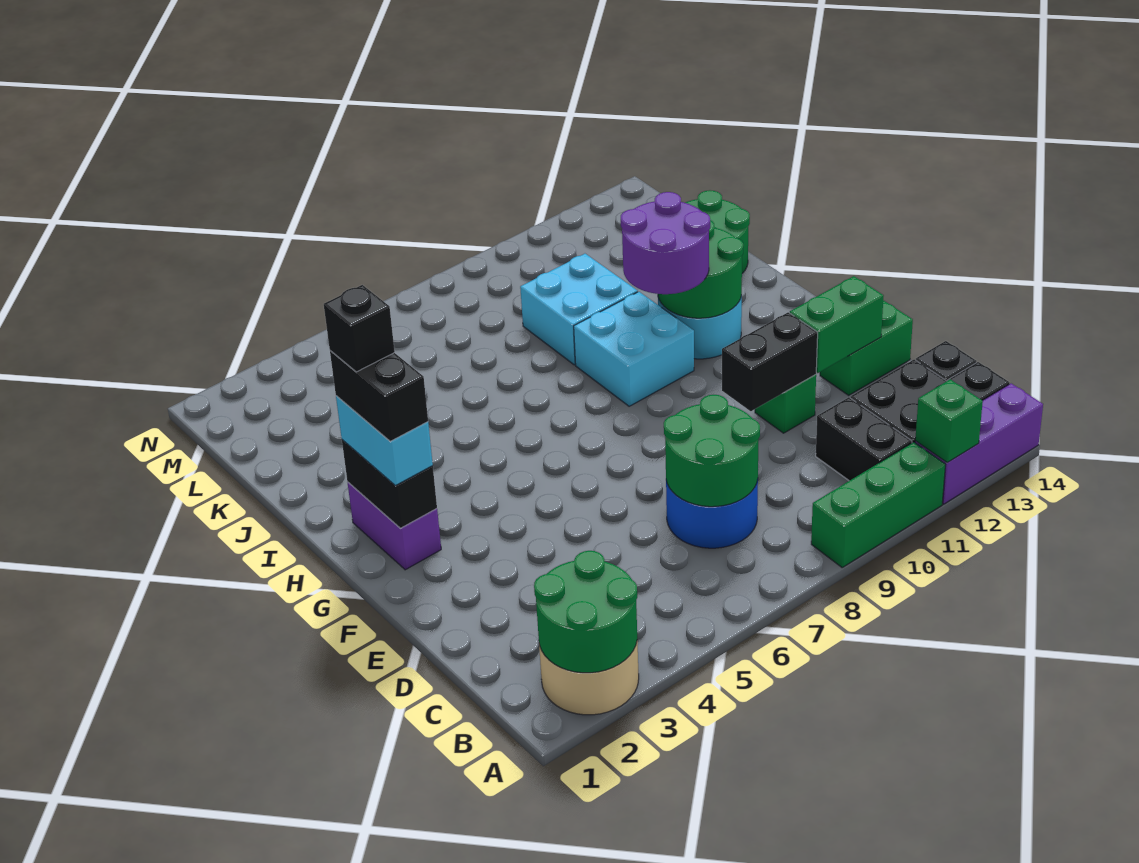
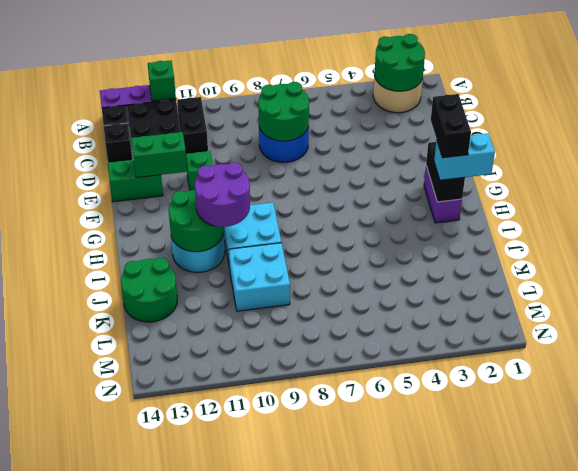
green brick A9:A11 level 1 -> none
black brick E10:E11 level 2 -> none
cyan brick G2:H2 level 3 -> cyan brick H1:H2 level 3
black brick H2 level 5 -> none

